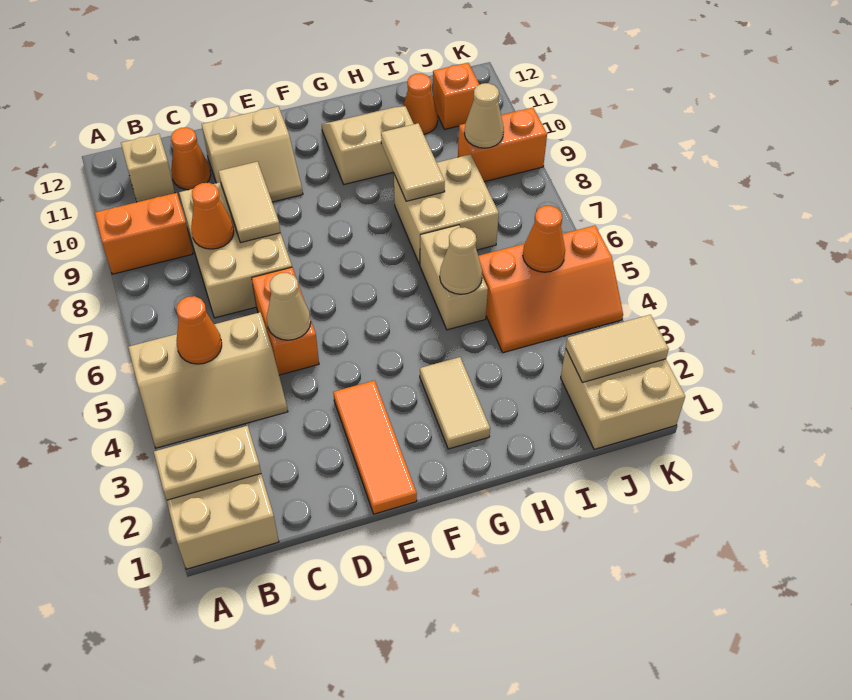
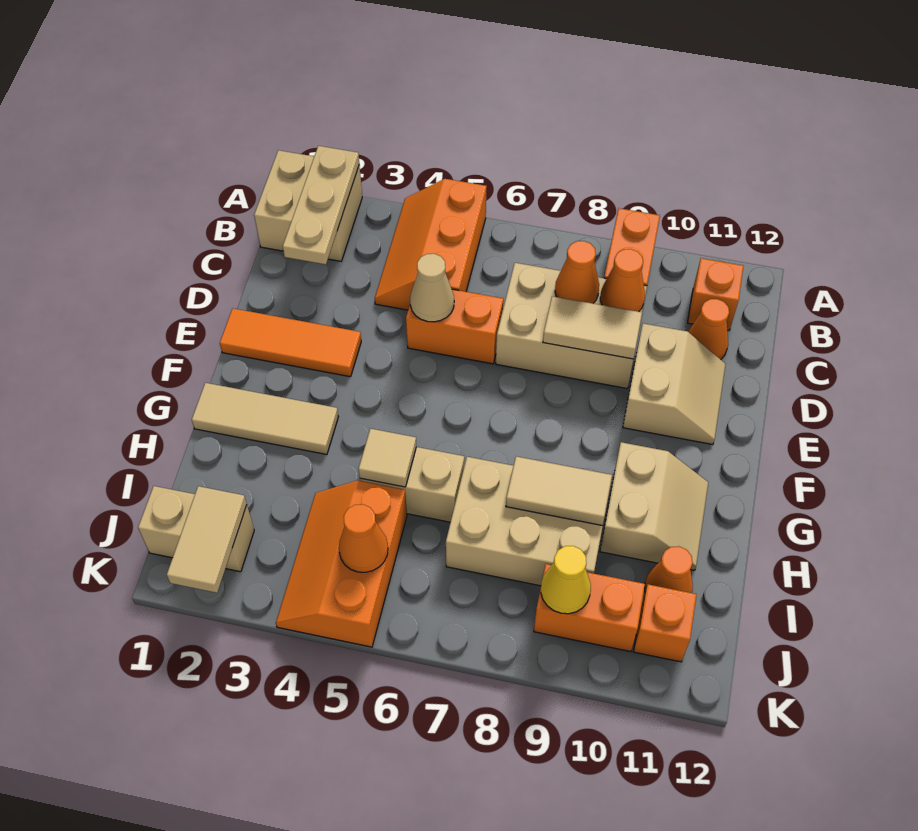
tan plate A2:B2 level 2 -> tan plate A2:C2 level 2
tan slope A4:C5 level 1 top 5 -> orange slope A4:C5 level 1 top 5
orange cone B5 level 2 -> orange cone C9 level 2
tan brick B11 level 1 -> orange brick B11 level 1
tan slope D10:E11 level 1 top 11 -> tan slope D10:E11 level 1 top 10
tan tile G2:G3 level 1 -> tan tile G1:G3 level 1
tan cone H5 level 2 -> tan tile H5 level 2
tan brick H7:I8 level 1 -> tan brick H7:I9 level 1
tan brick J1:K2 level 1 -> tan brick J1:J2 level 1
orange brick J9:K9 level 1 -> orange brick J9:J10 level 1
tan cone J9 level 2 -> yellow cone J9 level 2

